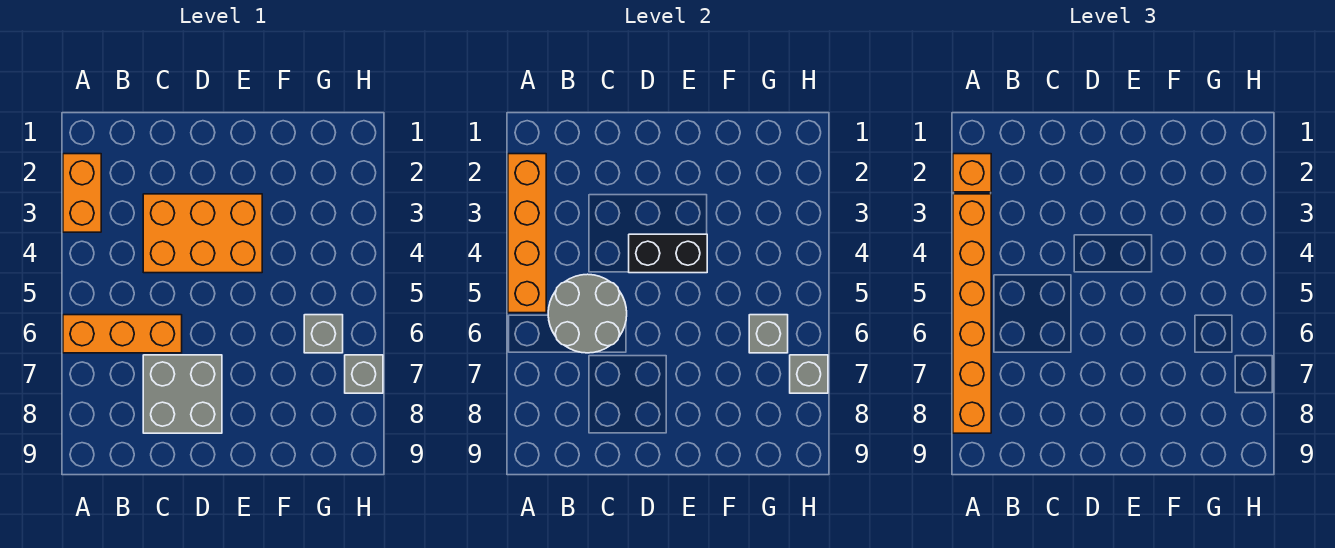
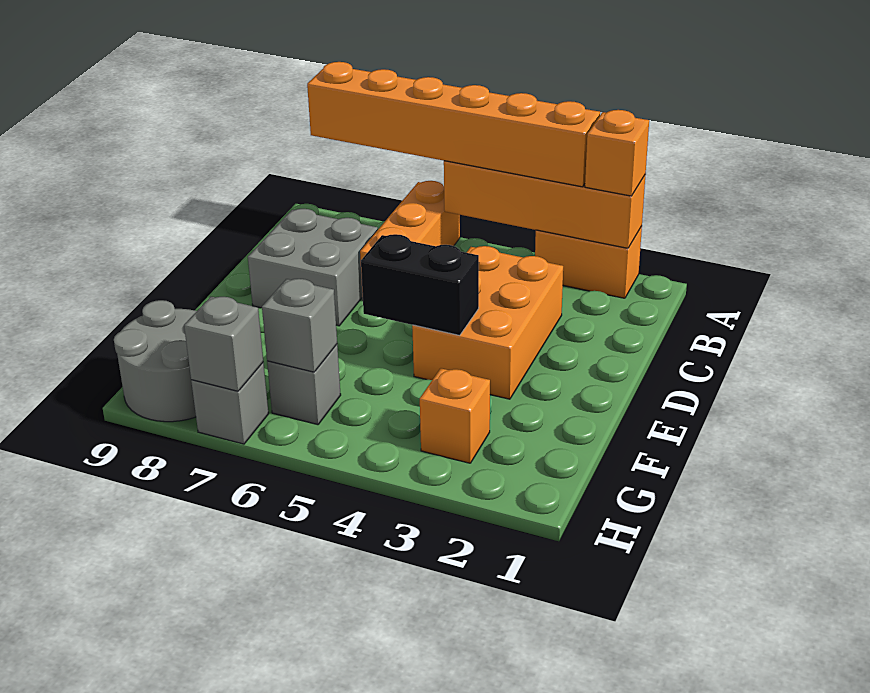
grey round brick B5:C6 level 2 -> grey round brick G8:H9 level 1
black brick D4:E4 level 2 -> black brick E4:E5 level 2
none -> orange brick G3 level 1

